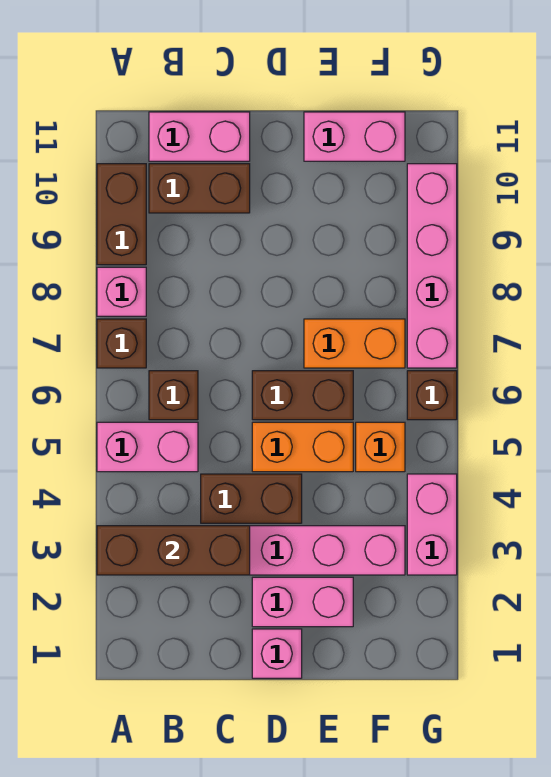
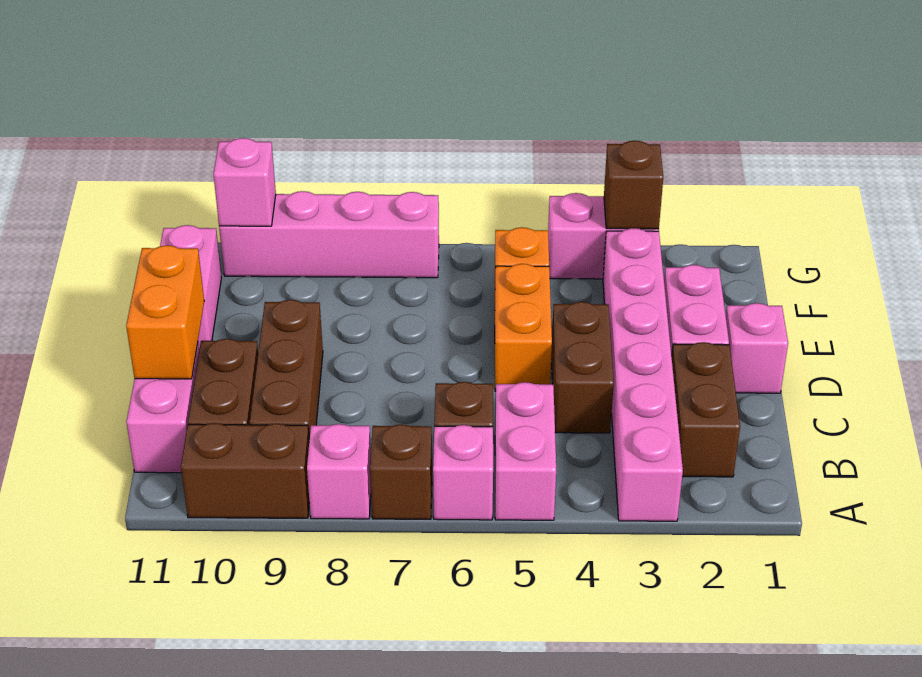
brown brick A3:C3 level 2 -> brown brick B9:D9 level 1
none -> pink brick A6 level 1
brown brick D6:E6 level 1 -> brown brick B2:C2 level 1
orange brick E7:F7 level 1 -> orange brick C11:D11 level 2
brown brick G6 level 1 -> brown brick G3 level 2
none -> pink brick G10 level 2

